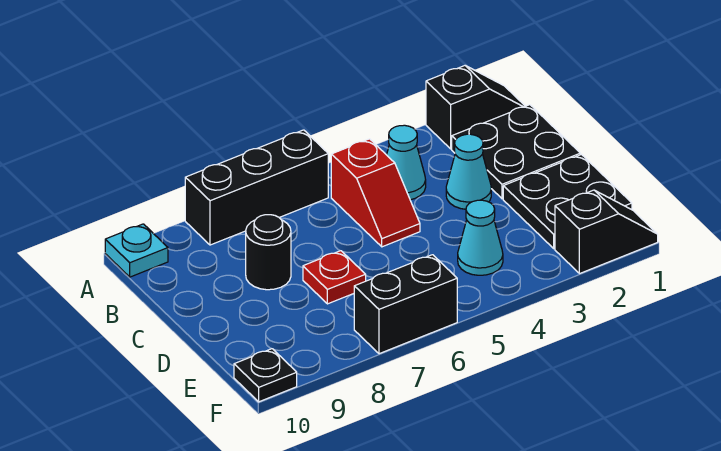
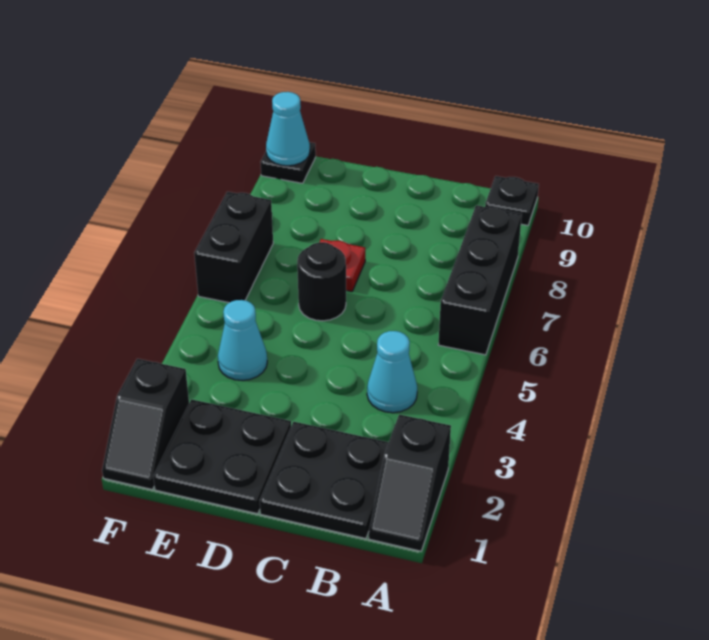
cyan plate A10 level 1 -> black plate A10 level 1
red slope B5:C5 level 1 top B -> none
cyan cone C3 level 1 -> cyan cone F10 level 2
black round brick C8 level 1 -> black round brick D6 level 1

